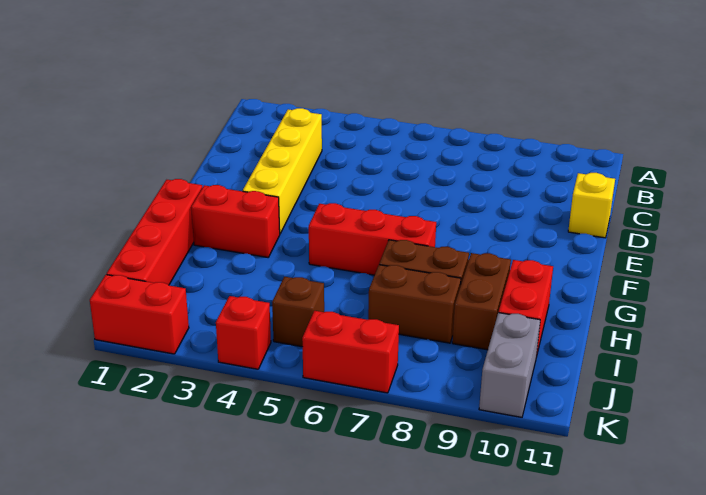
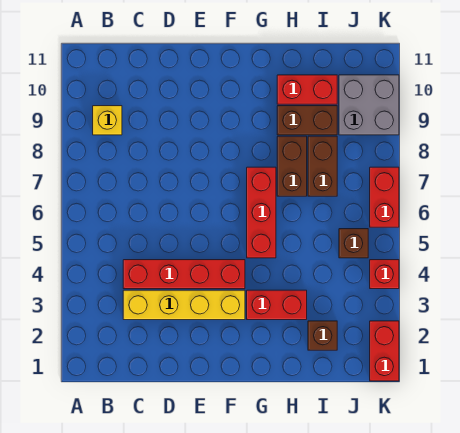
yellow brick D11 level 1 -> yellow brick B9 level 1
red brick G1:J1 level 1 -> red brick C4:F4 level 1
red brick G2:G3 level 1 -> red brick G3:H3 level 1
none -> brown brick I2 level 1
grey brick J10:K10 level 1 -> grey brick J9:K10 level 1

